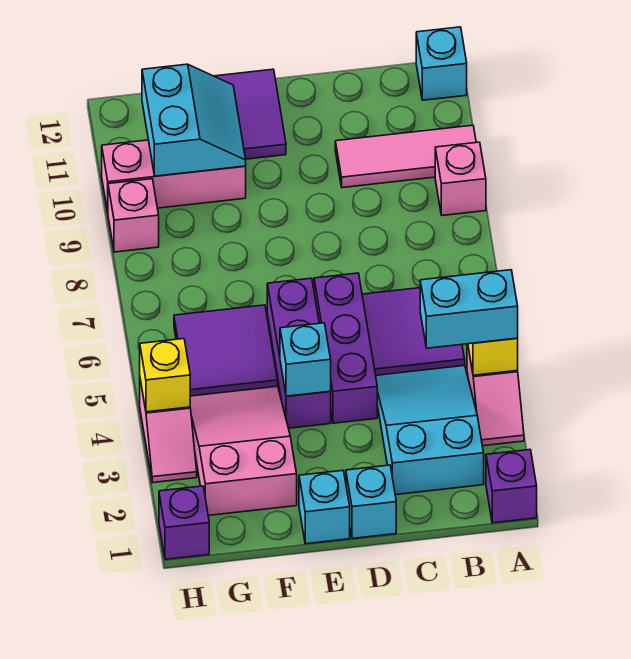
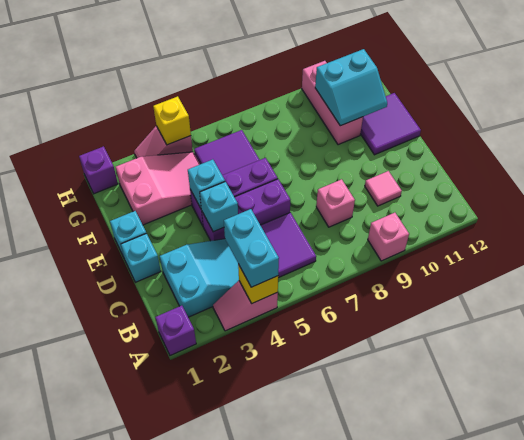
pink tile A10:C10 level 1 -> pink tile C10 level 1
cyan brick A12 level 1 -> cyan brick D4 level 2
pink brick H9 level 1 -> pink brick C8 level 1

